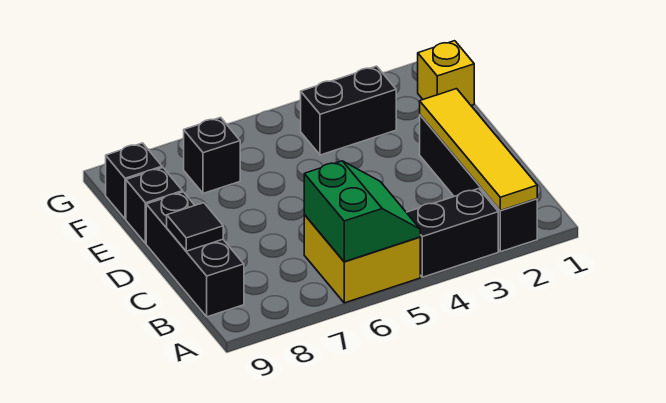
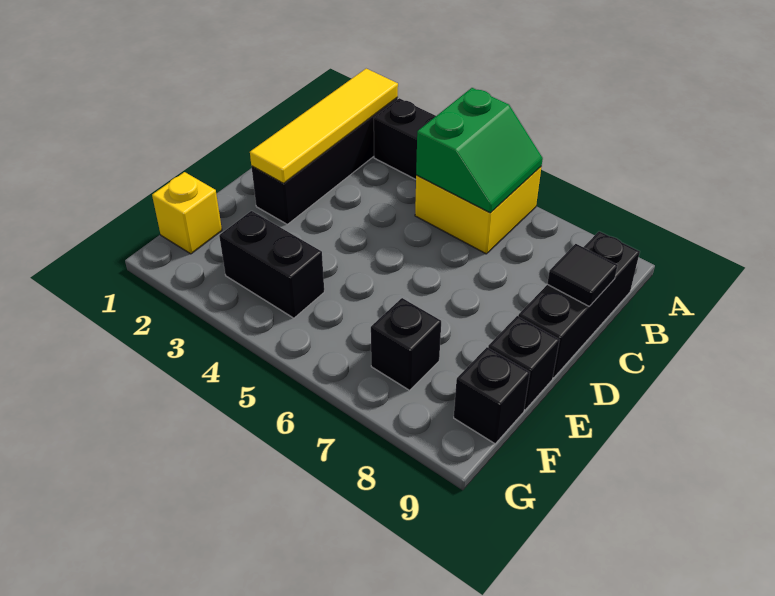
green slope A5:B6 level 2 top 6 -> green slope A5:B6 level 2 top 5

